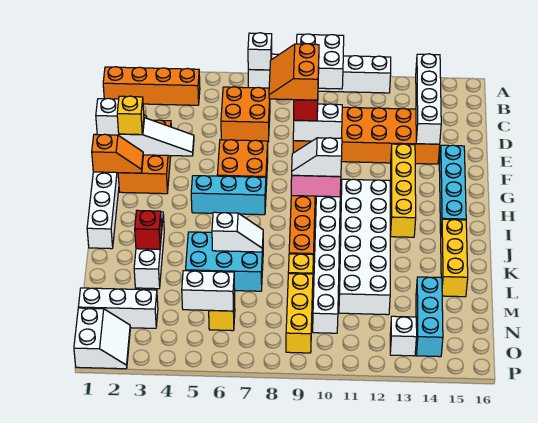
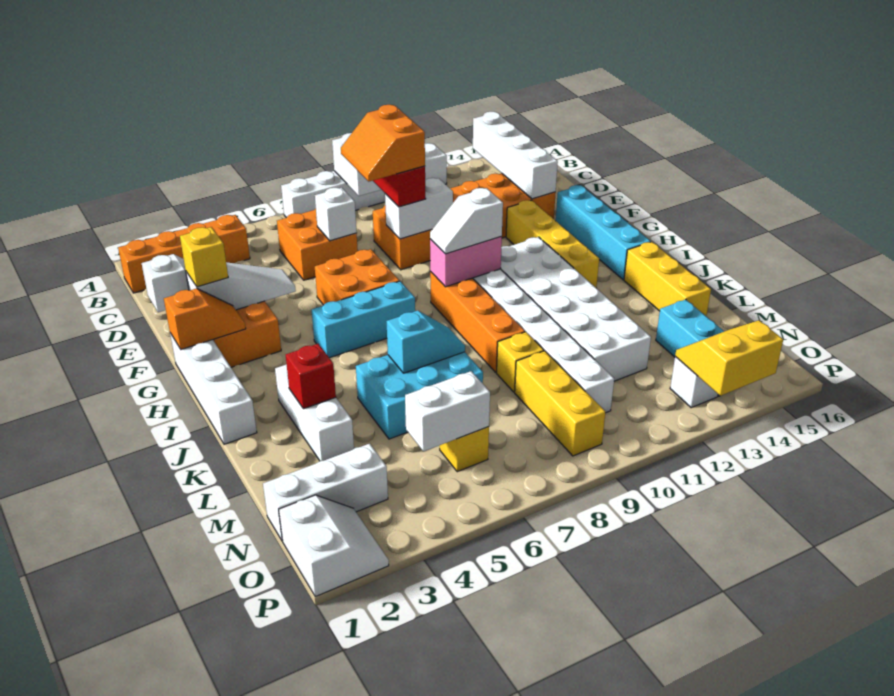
white brick A7 level 2 -> white brick D7 level 2
white slope K6:K7 level 2 top 6 -> cyan slope K6:K7 level 2 top 6
none -> yellow slope O13:P14 level 2 top P

